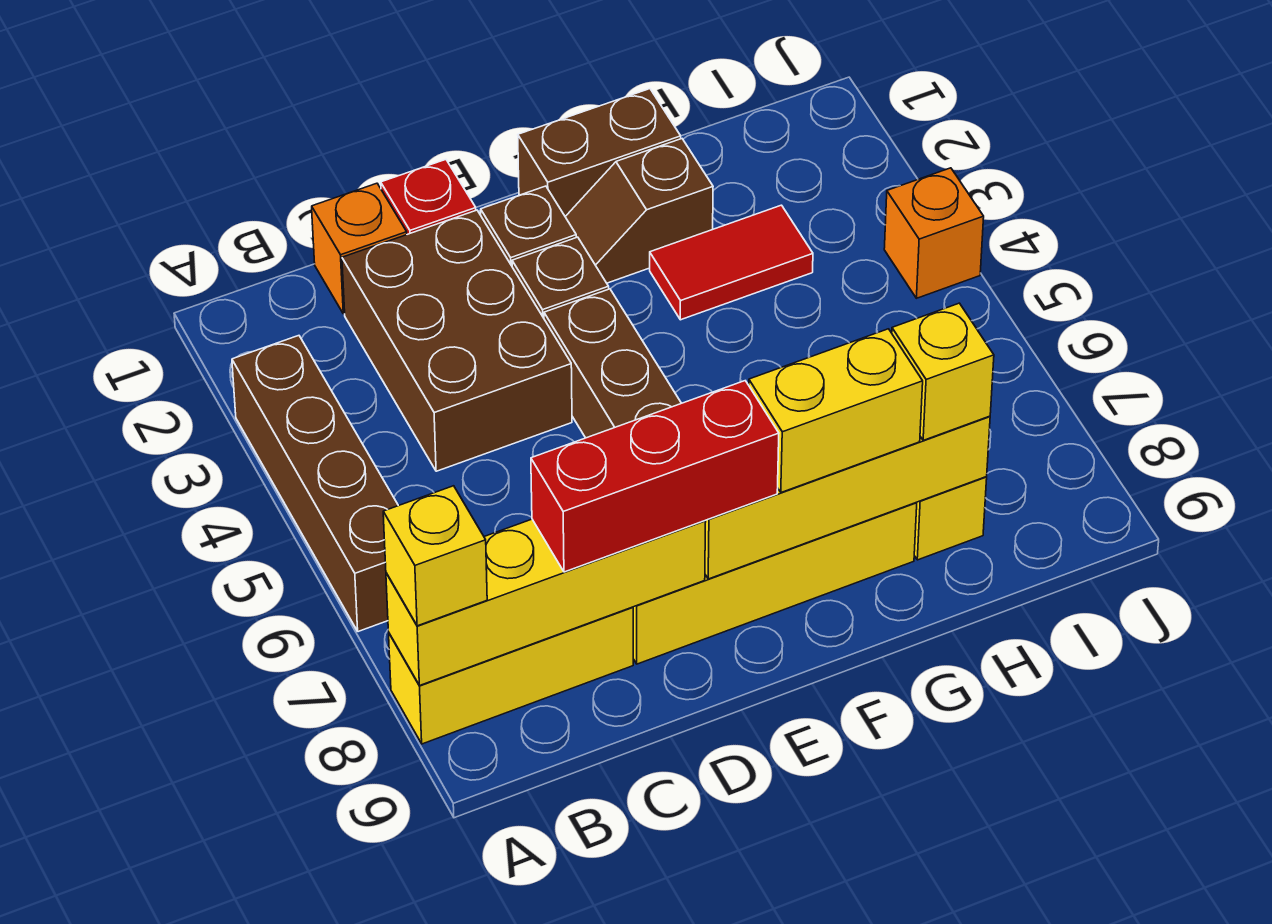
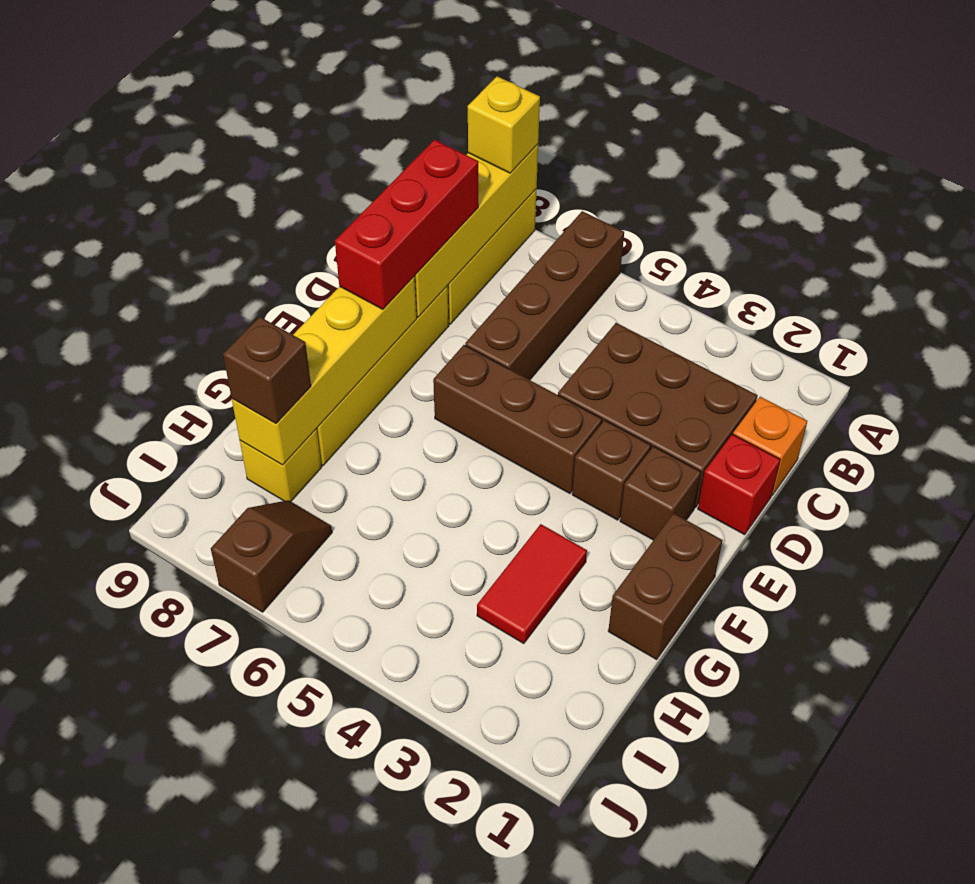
brown brick A3:A6 level 1 -> brown brick A6:D6 level 1
brown slope F2:G2 level 1 top G -> brown slope I7:J7 level 1 top J
yellow brick F8:G8 level 3 -> none
yellow brick H8 level 3 -> brown brick H8 level 3
orange brick J4 level 1 -> none

